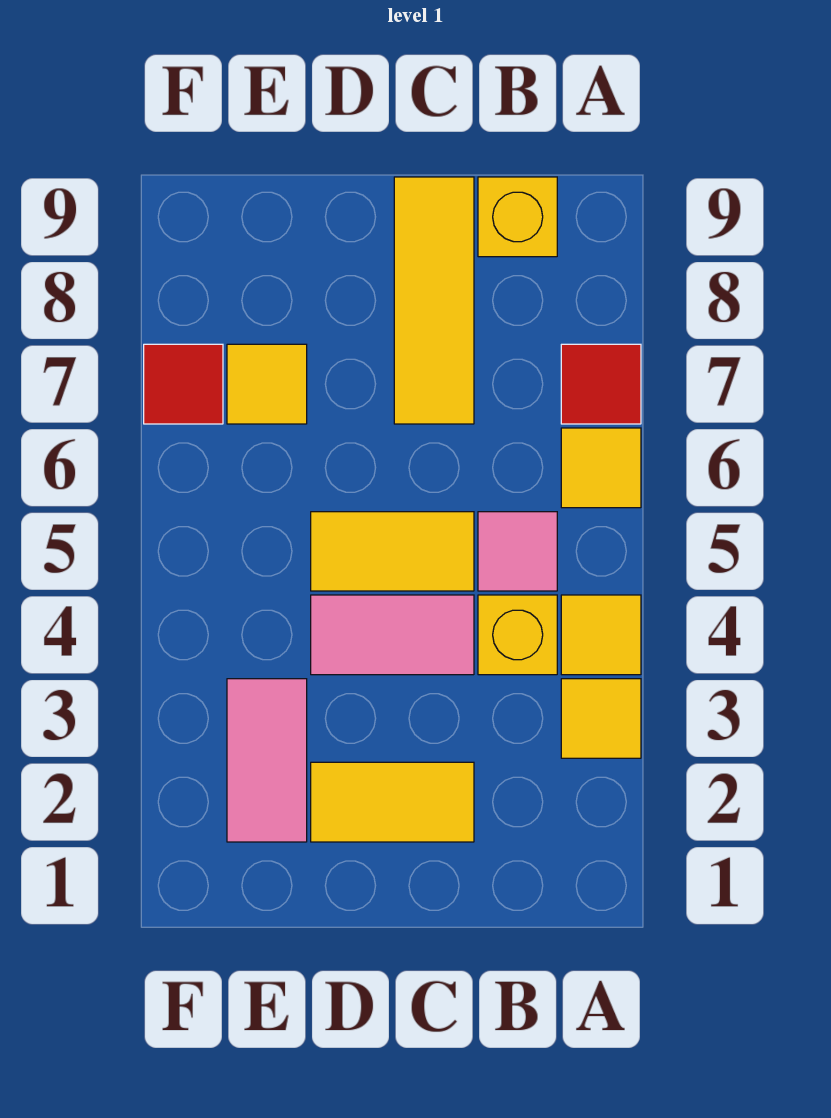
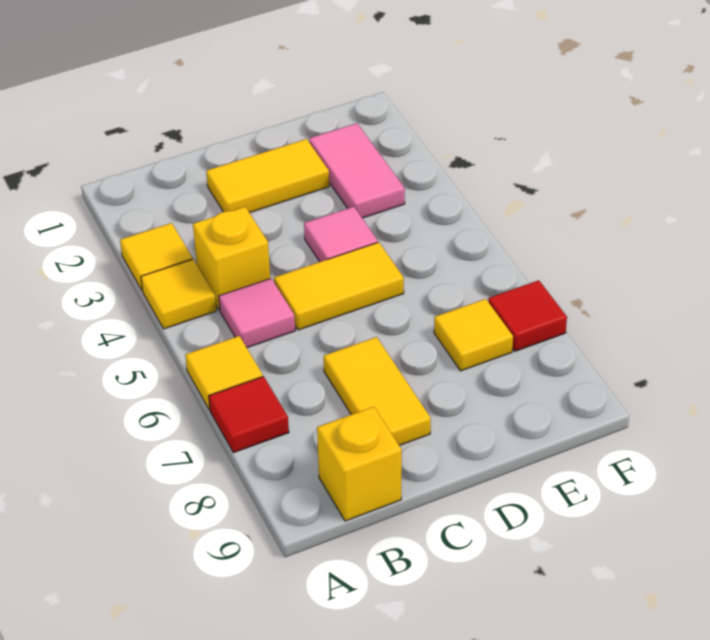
pink tile C4:D4 level 1 -> pink tile D4 level 1
yellow tile C7:C9 level 1 -> yellow tile C7:C8 level 1

